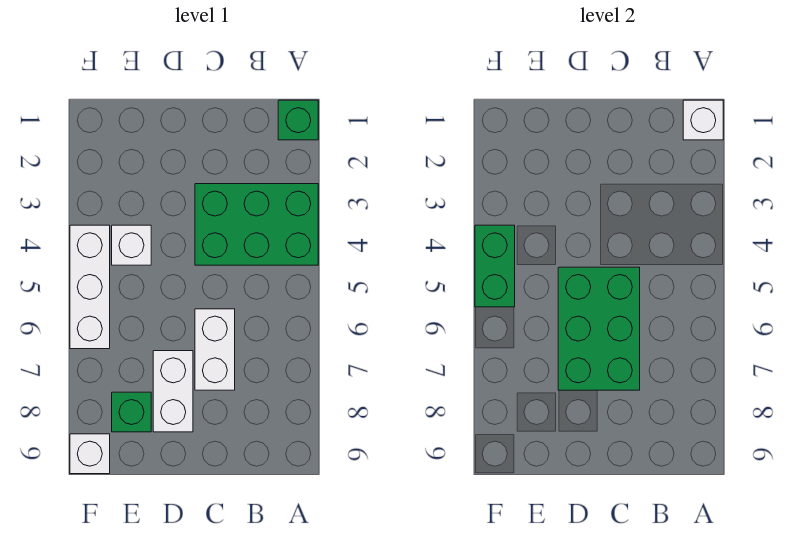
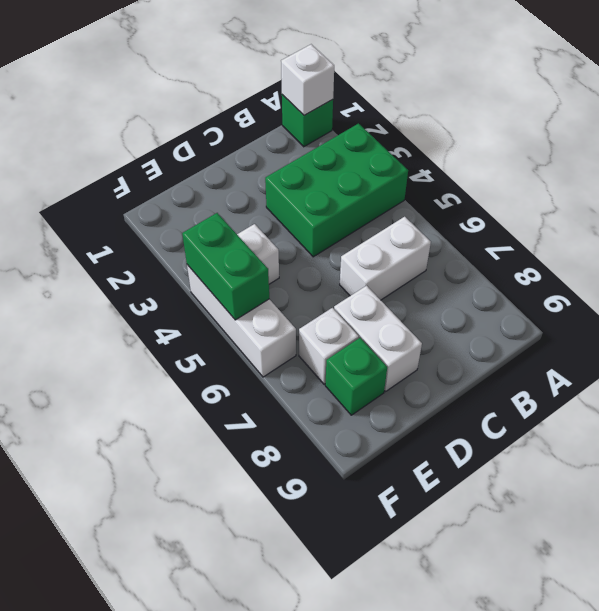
green brick C5:D7 level 2 -> none
white brick C6:C7 level 1 -> white brick B6:C6 level 1
white brick F9 level 1 -> white brick E7 level 1

